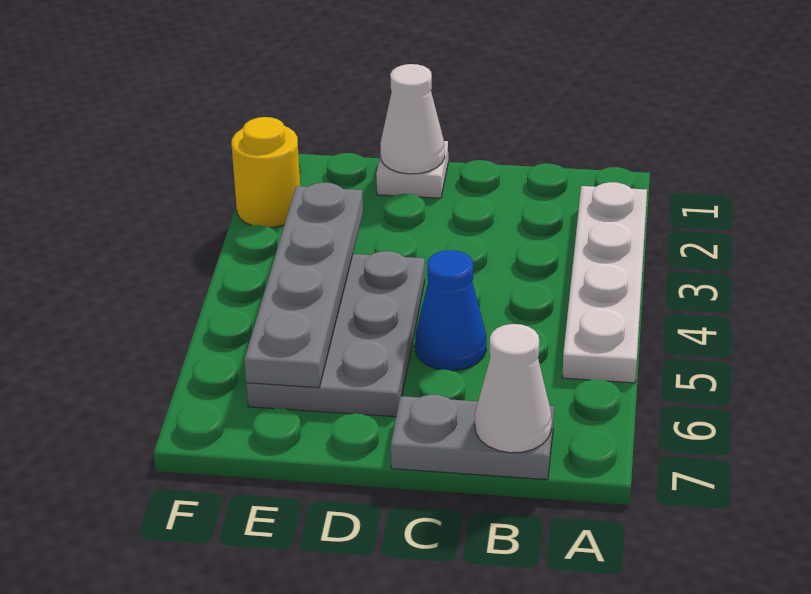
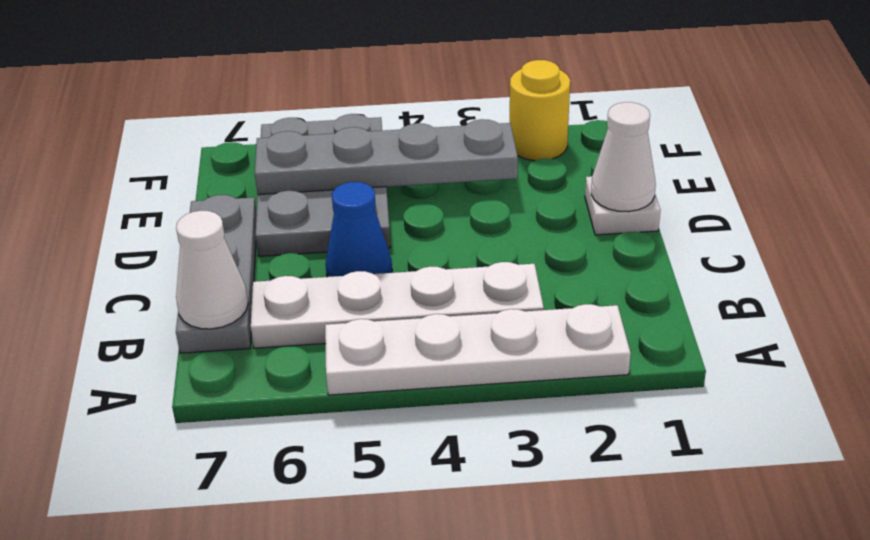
none -> white plate B3:B6 level 1
grey plate B7:C7 level 1 -> grey plate B7:D7 level 1
grey plate D4:E6 level 1 -> grey plate D5:F6 level 1

